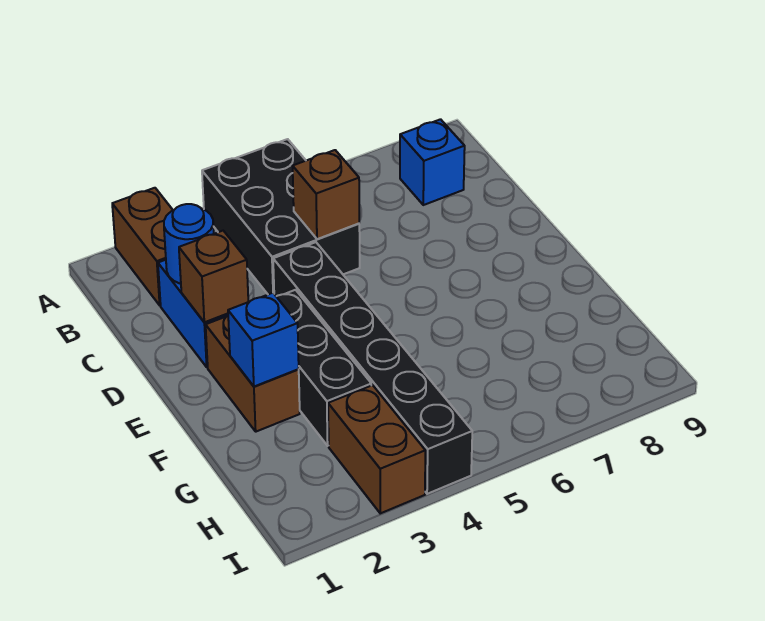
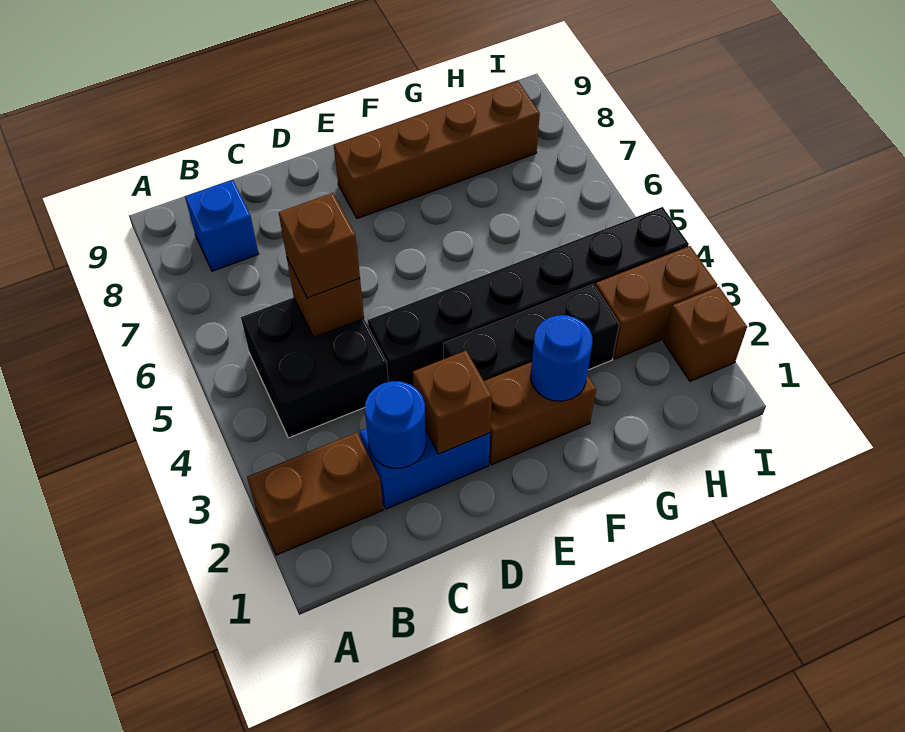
black brick A4:C5 level 1 -> black brick B4:C5 level 1
none -> brown brick C5 level 3
none -> brown brick E8:H8 level 1
blue brick F2 level 2 -> blue round brick F2 level 2
none -> brown brick I2 level 1

